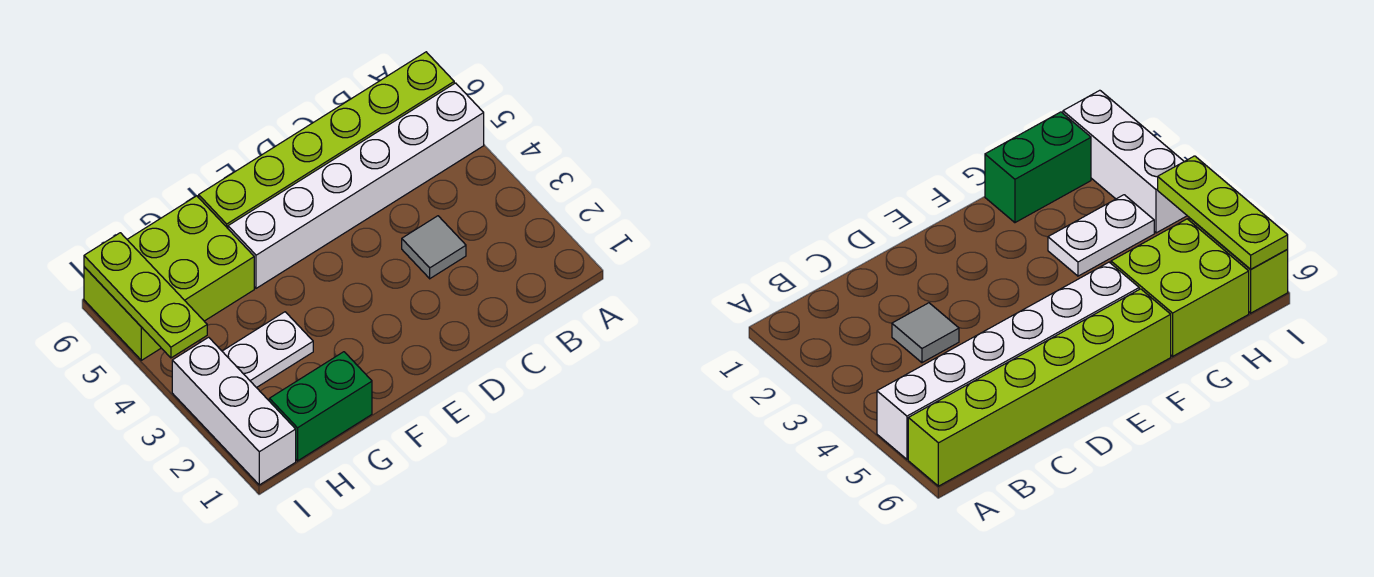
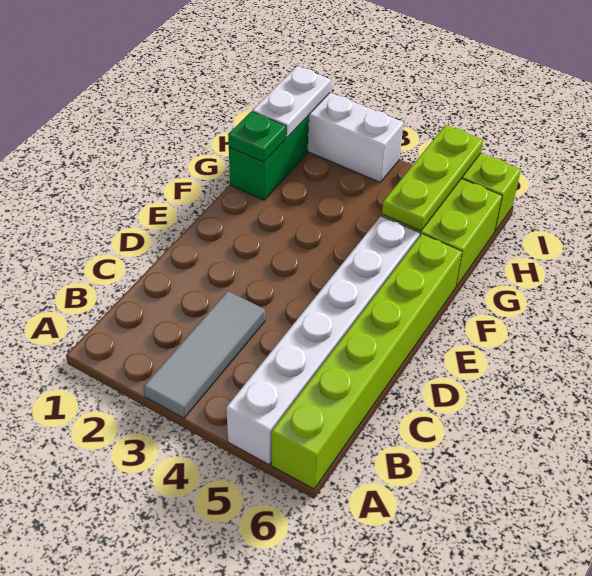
grey tile C3 level 1 -> grey tile A3:C3 level 1
none -> green plate G1 level 2
white plate G3:H3 level 1 -> white plate H1:I1 level 2
lime plate I4:I6 level 2 -> lime plate G5:I5 level 2

